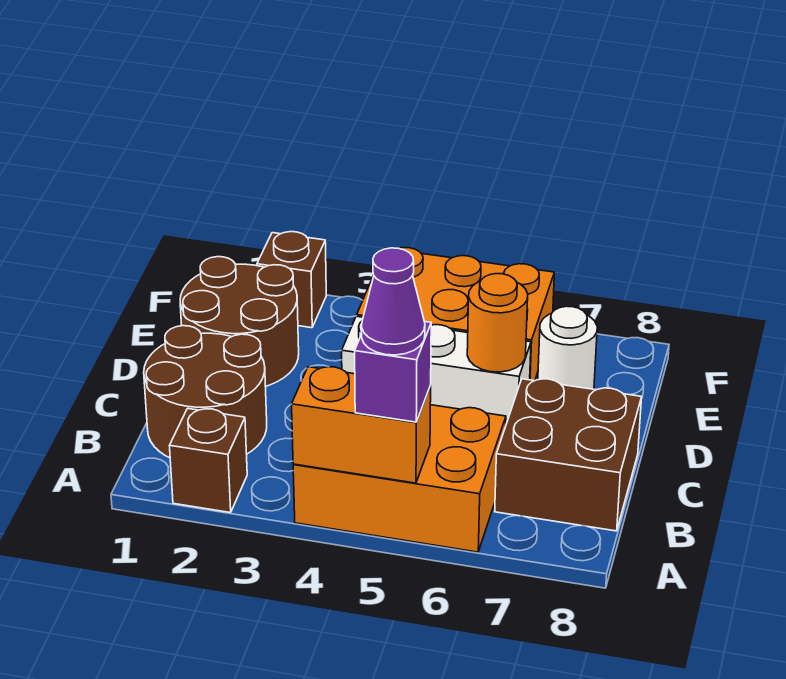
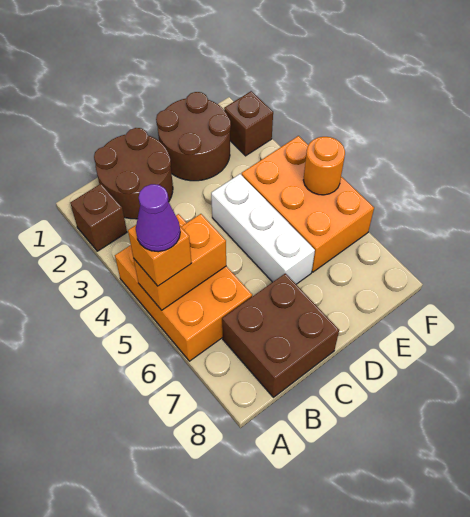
orange brick A4:A5 level 2 -> orange brick A5:B5 level 2
purple brick A5 level 3 -> orange brick A5 level 3
orange round brick D6 level 2 -> orange round brick F5 level 2
white round brick E7 level 1 -> none

